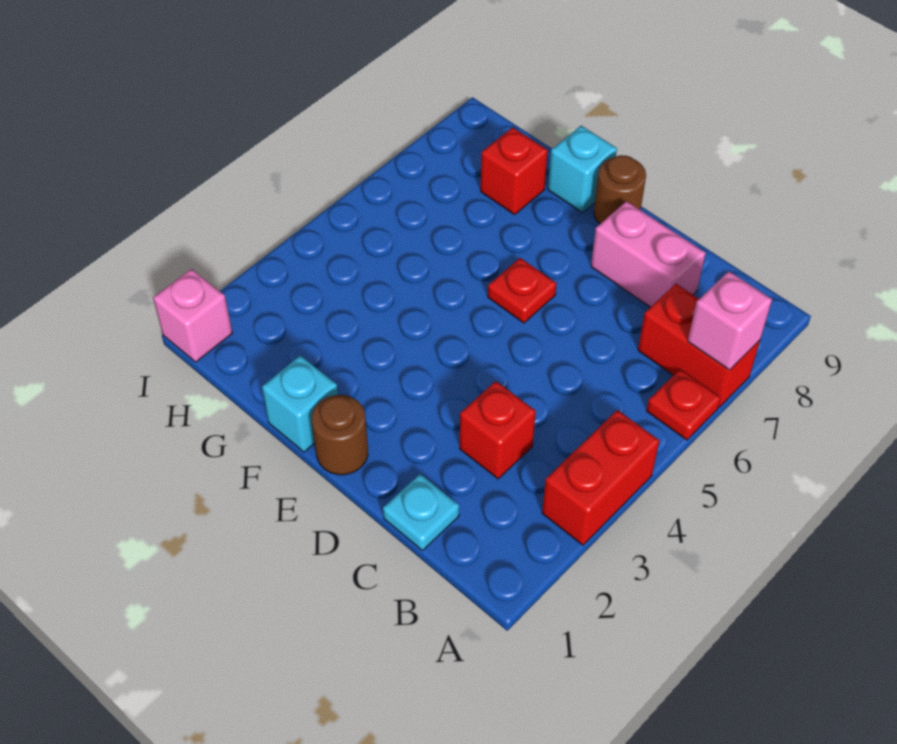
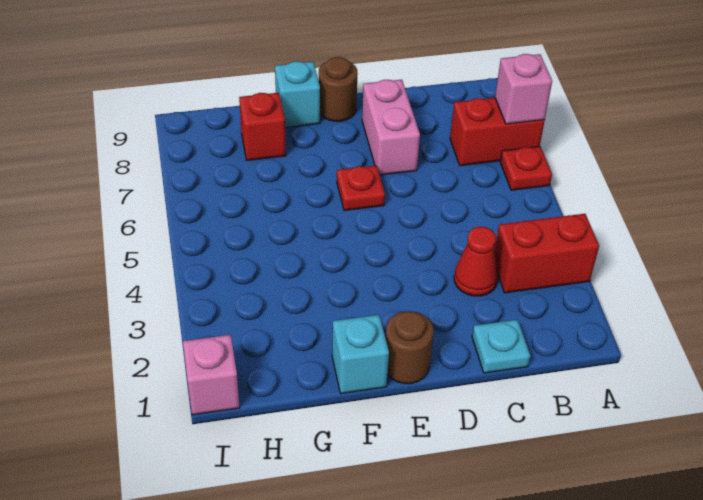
red brick A3:A4 level 1 -> red brick A3:B3 level 1
red brick C3 level 1 -> red cone C3 level 1
pink brick C8:D8 level 1 -> pink brick D7:D8 level 1

